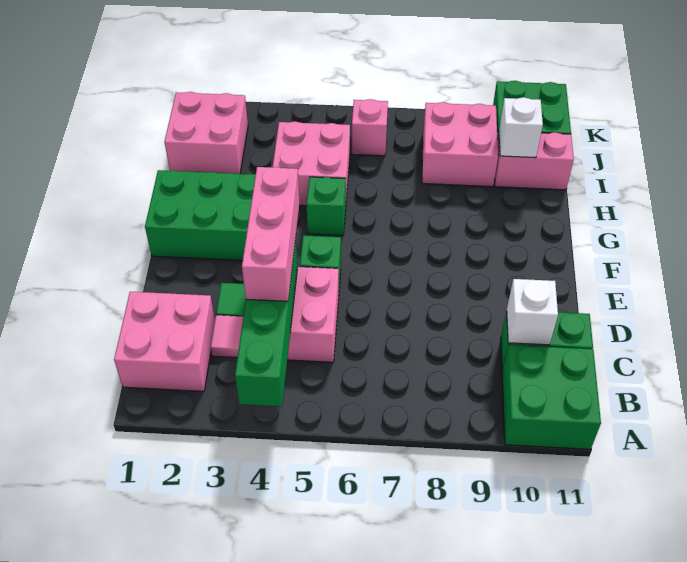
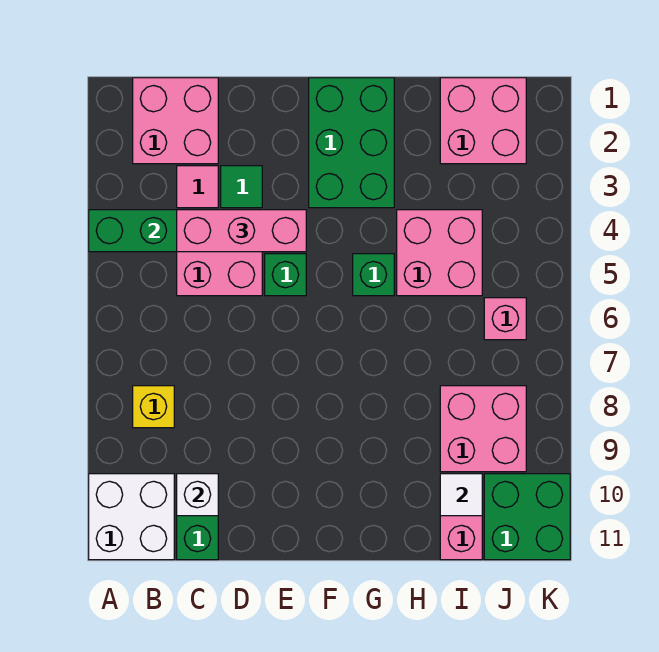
green brick A10:B11 level 1 -> white brick A10:B11 level 1
none -> yellow brick B8 level 1
white brick I10 level 2 -> white tile I10 level 2

